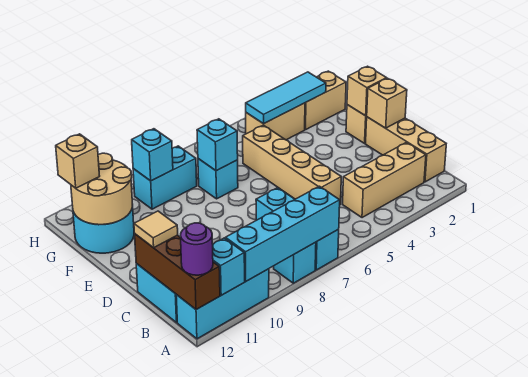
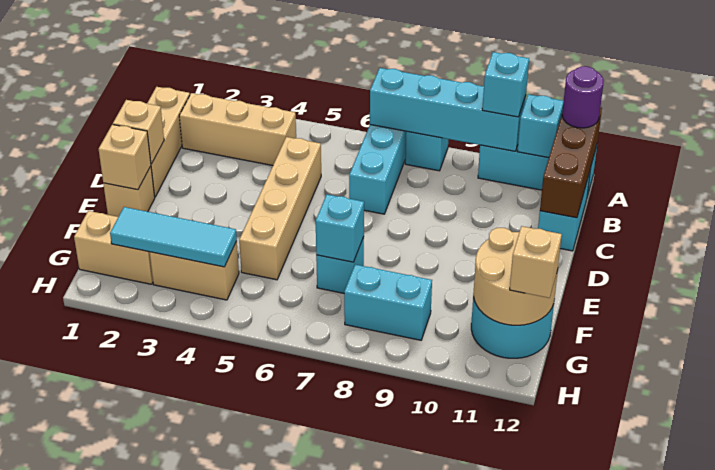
tan tile C12 level 3 -> none
cyan brick G9 level 2 -> cyan brick A10 level 3

